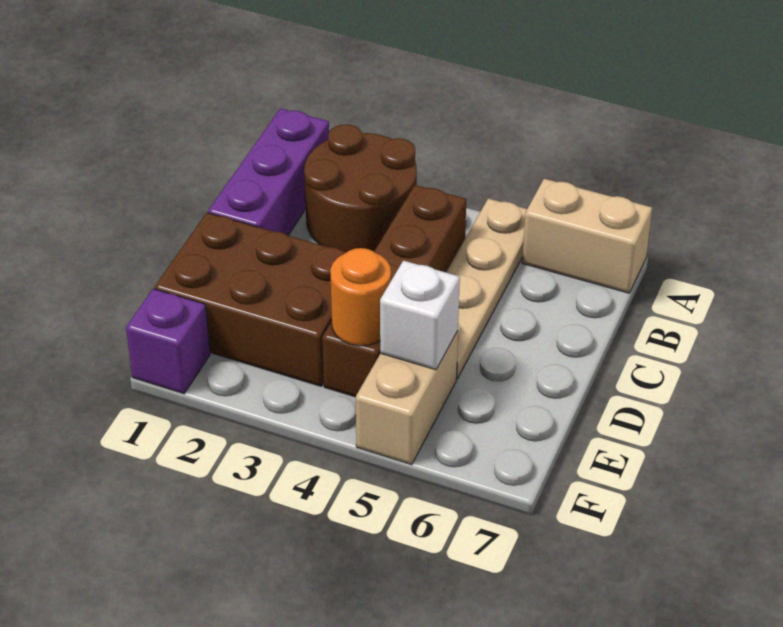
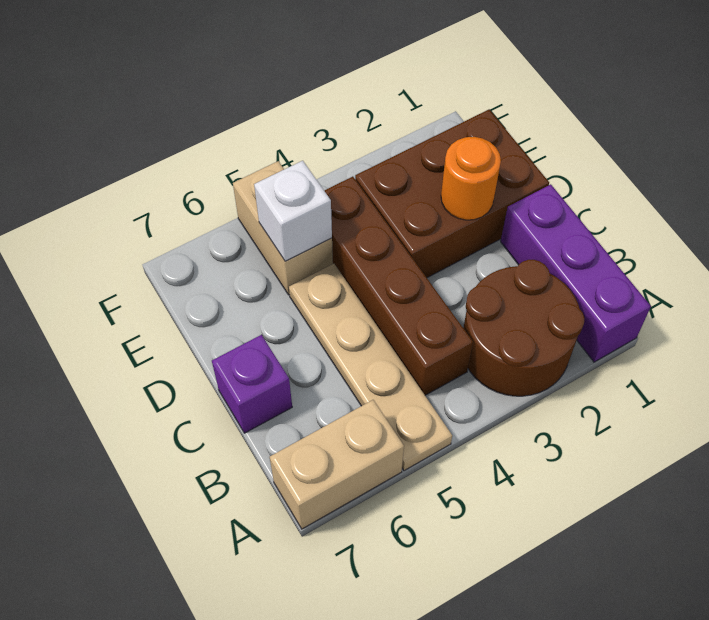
orange round brick E4 level 2 -> orange round brick D2 level 2
purple brick F1 level 1 -> purple brick C7 level 1

